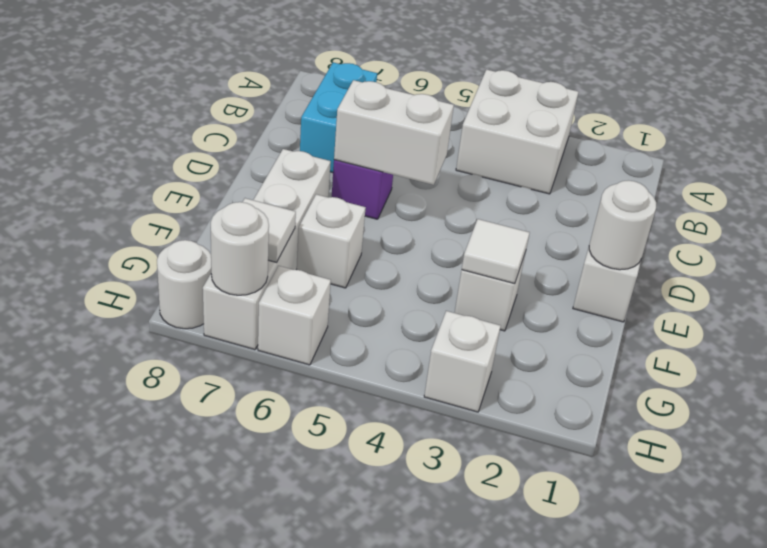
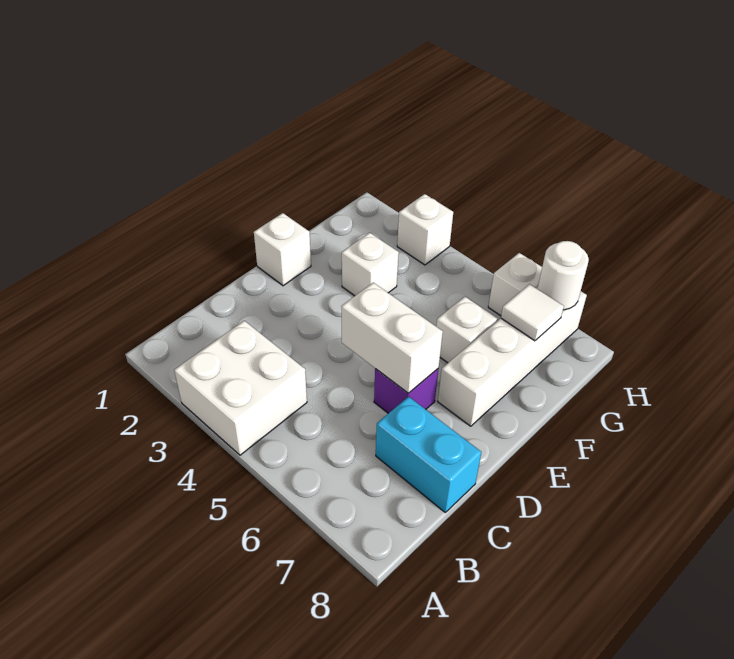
cyan brick B7:C7 level 1 -> cyan brick C7:C8 level 1
white round brick E1 level 2 -> none
white tile F3 level 2 -> none
white round brick H8 level 1 -> none

